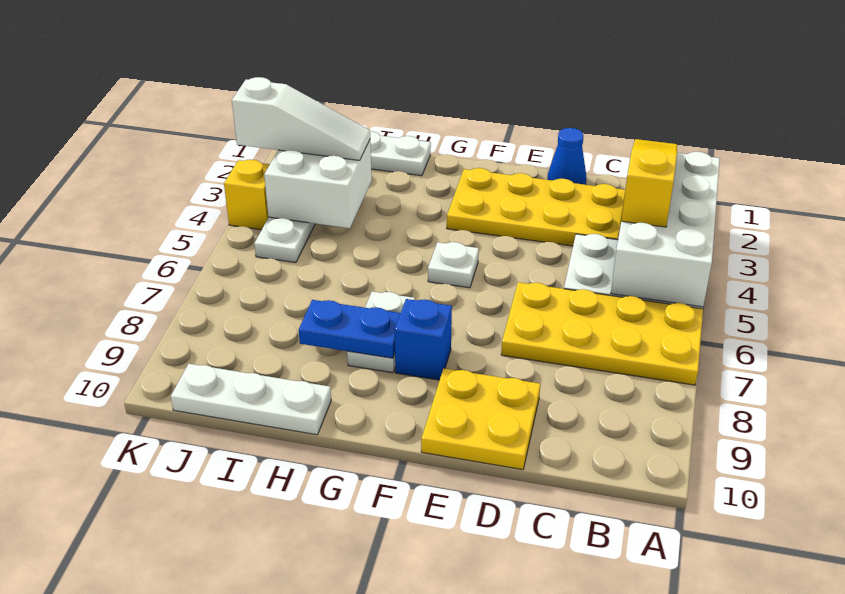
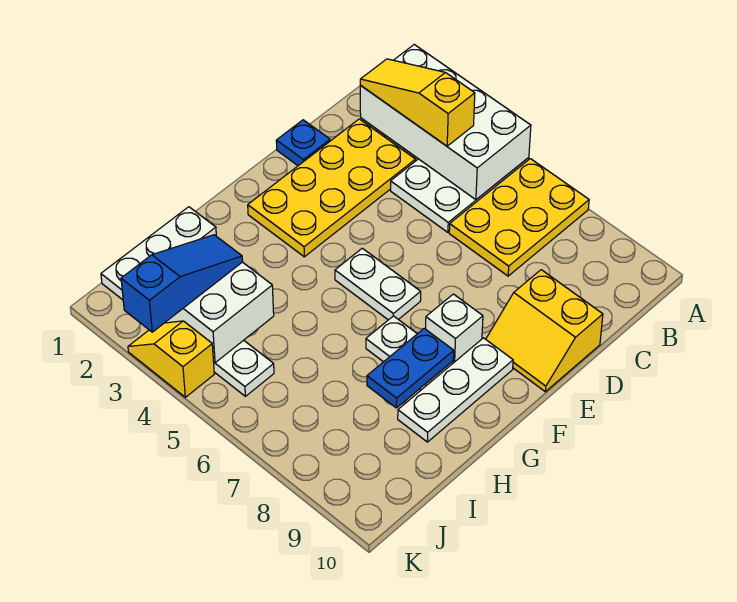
yellow plate A6:D7 level 1 -> yellow plate A6:C7 level 1
blue cone D1 level 1 -> blue plate D1 level 1
yellow plate D9:E10 level 1 -> yellow slope D9:E10 level 1 top D
white plate F5 level 1 -> white plate F5:F6 level 1
blue brick F8 level 1 -> white brick F8 level 1
white plate H10:J10 level 1 -> white plate F9:H9 level 1
white slope I3:K3 level 3 top K -> blue slope I3:K3 level 3 top K

